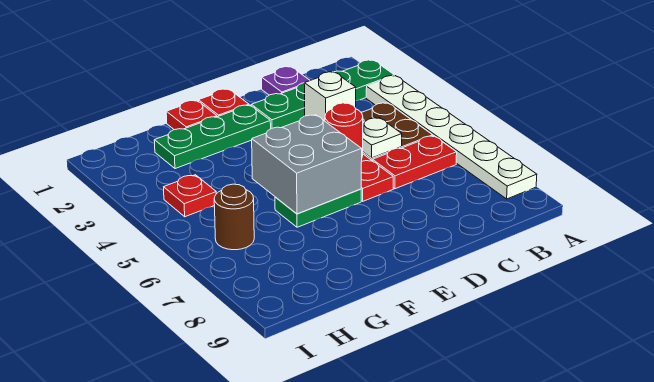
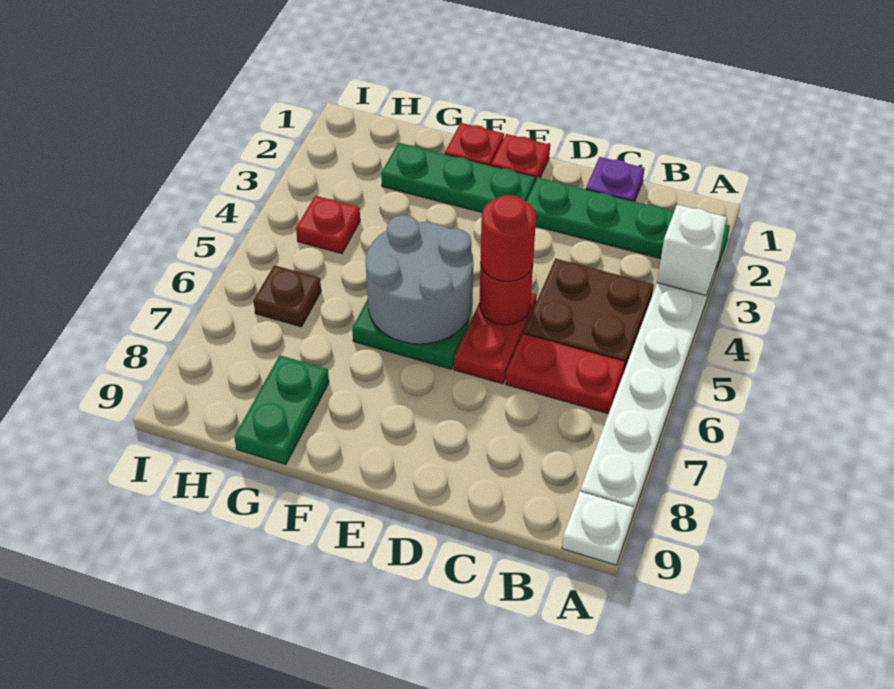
white brick C3 level 1 -> white brick A3 level 2
white plate C5 level 2 -> white plate A9 level 1
none -> red round brick D5 level 3
grey brick E5:F6 level 2 -> grey round brick E5:F6 level 2
none -> green plate G8:G9 level 1
brown round brick H6 level 1 -> brown plate H6 level 1

